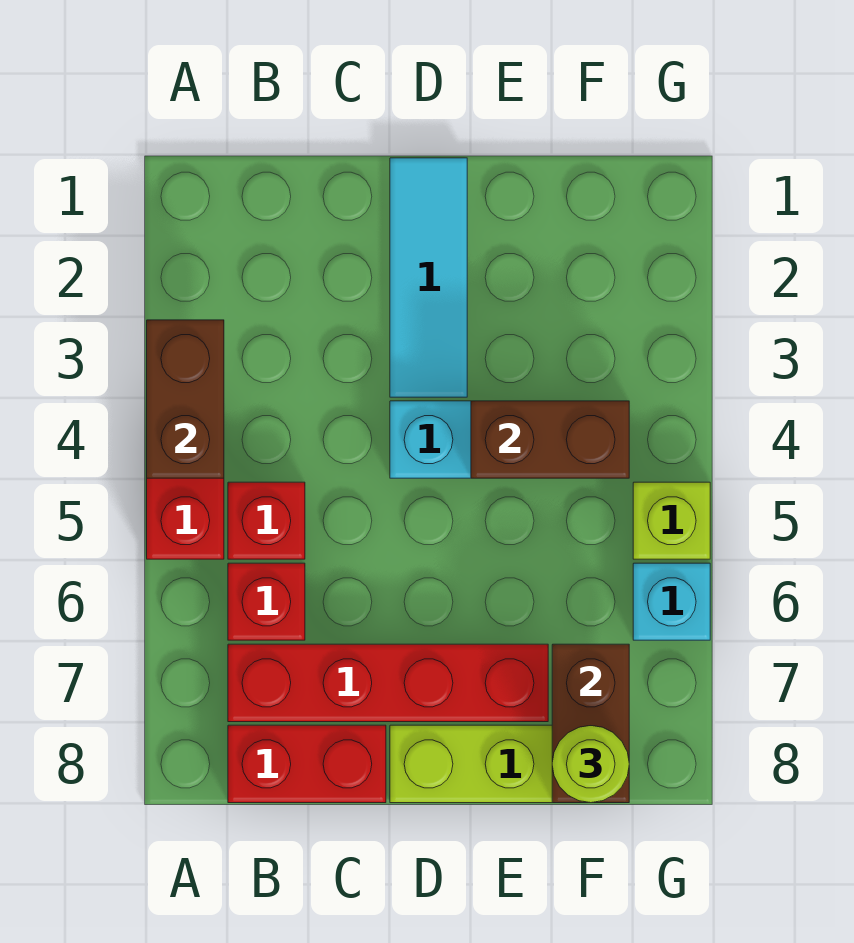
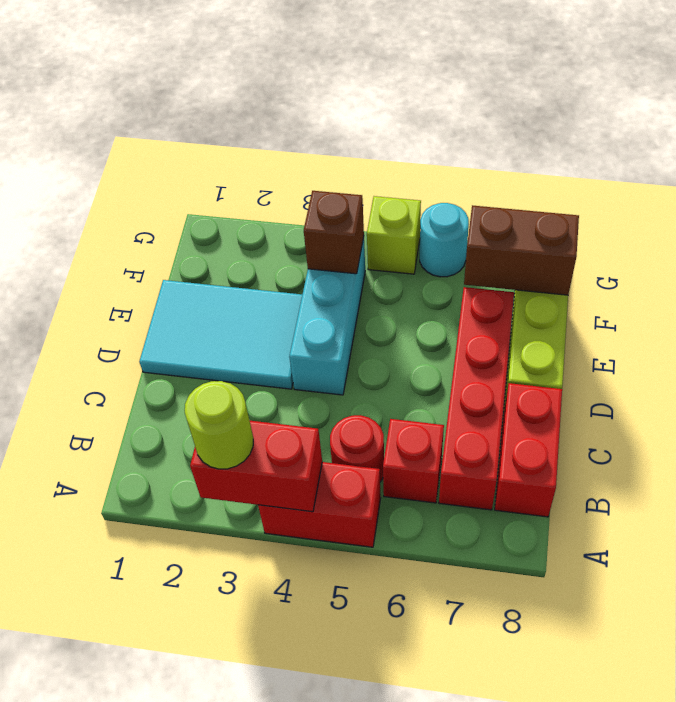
brown brick A3:A4 level 2 -> red brick A3:A4 level 2
red brick B5 level 1 -> red round brick B5 level 1
cyan tile D1:D3 level 1 -> cyan tile D1:E3 level 1
brown brick E4:F4 level 2 -> brown brick F4 level 2
lime round brick F8 level 3 -> lime round brick A3 level 3
cyan brick G6 level 1 -> cyan round brick G6 level 1

